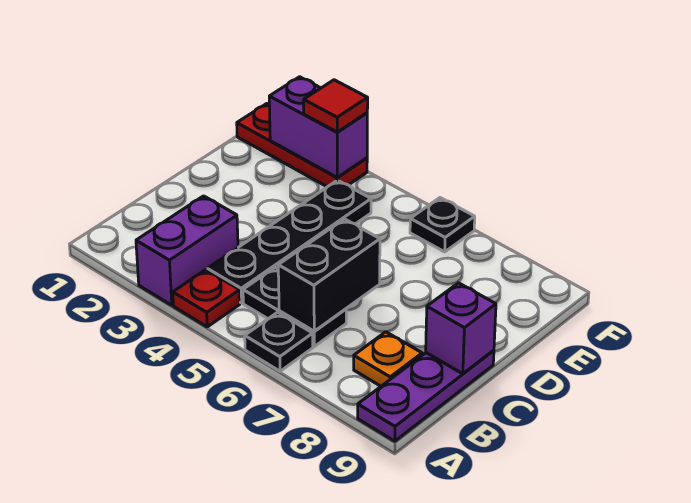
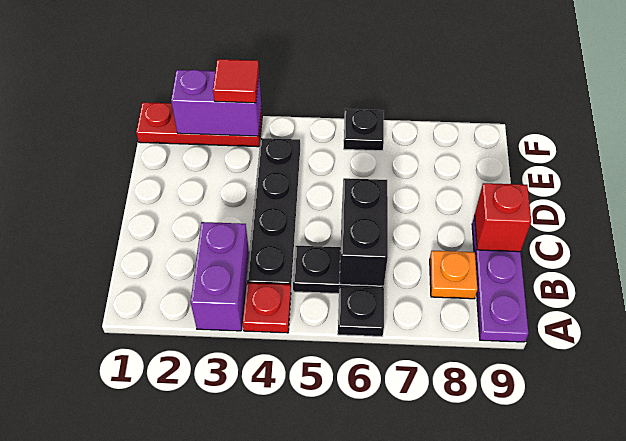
purple brick C9 level 2 -> red brick C9 level 2

